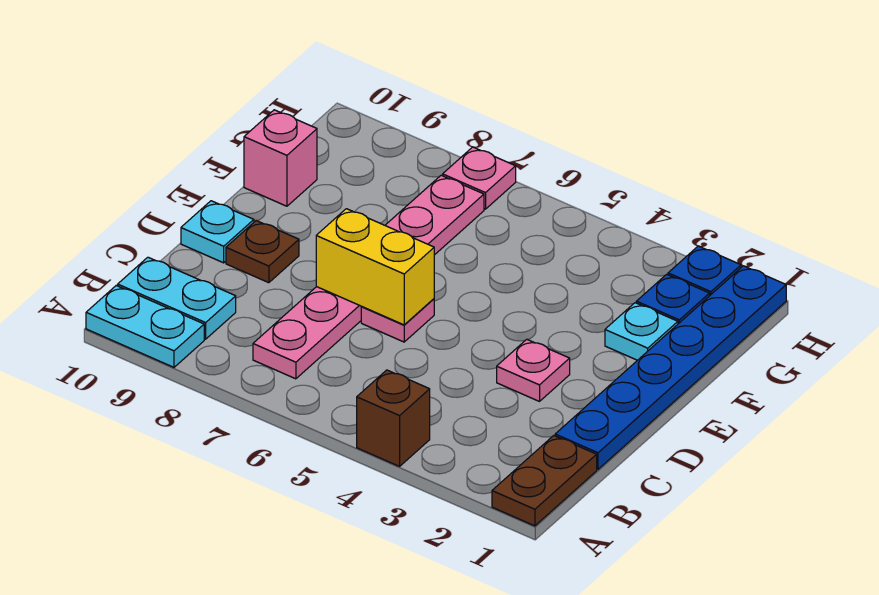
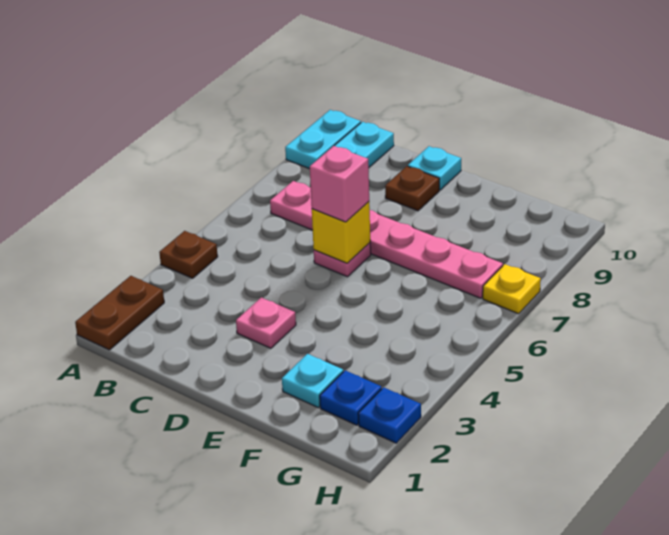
brown plate A1:B1 level 1 -> brown plate A1:A2 level 1
brown brick A4 level 1 -> brown plate A4 level 1
blue plate C1:H1 level 1 -> none
yellow brick D6:D7 level 2 -> yellow brick D6 level 2
pink brick F10 level 1 -> pink brick D6 level 3
pink plate H7 level 1 -> yellow plate H7 level 1

